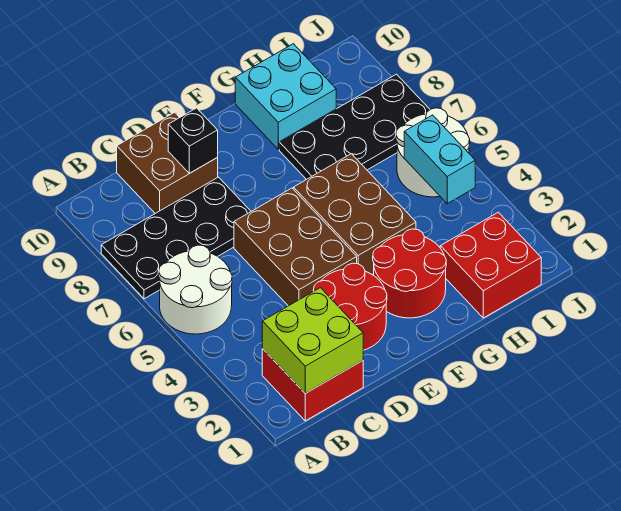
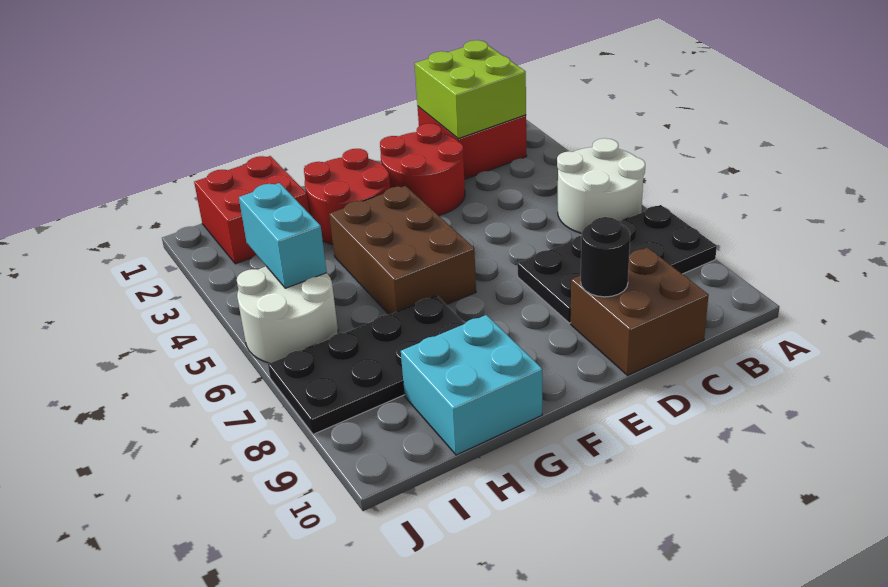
brown brick D4:E6 level 1 -> none
black brick D9 level 2 -> black round brick D9 level 2

